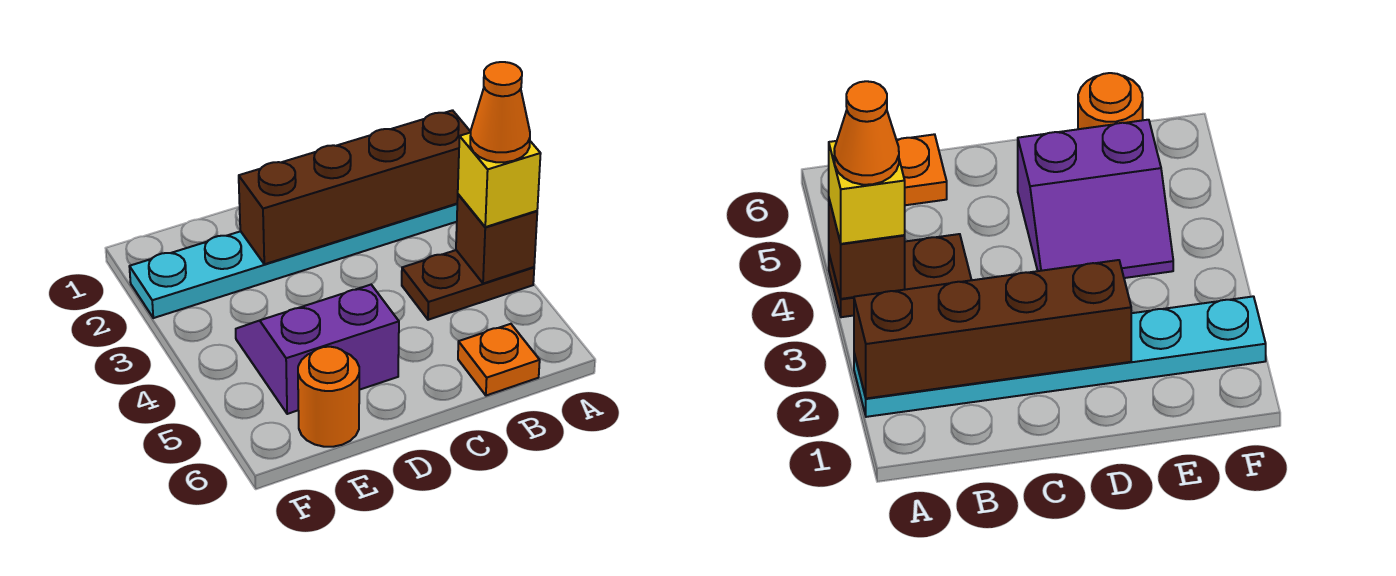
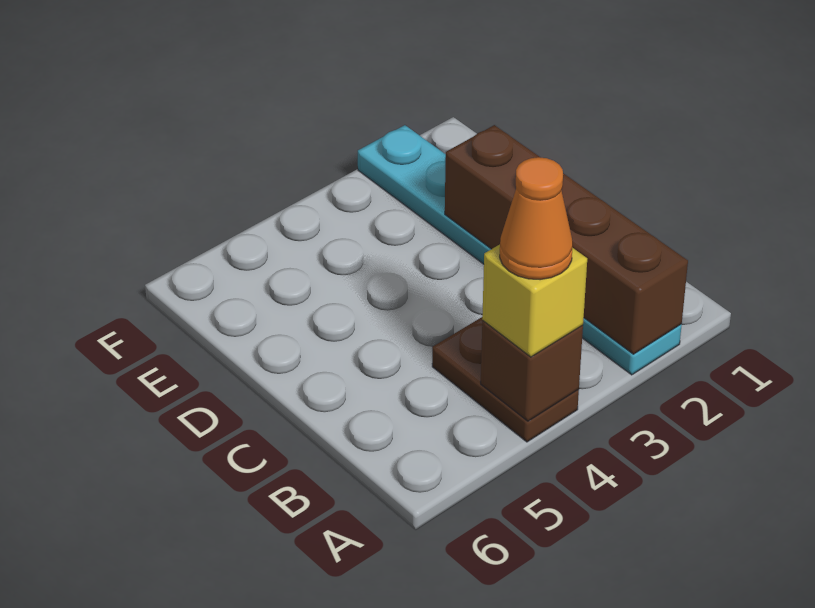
orange plate B6 level 1 -> none
purple slope D4:E5 level 1 top 5 -> none
orange round brick E6 level 1 -> none

